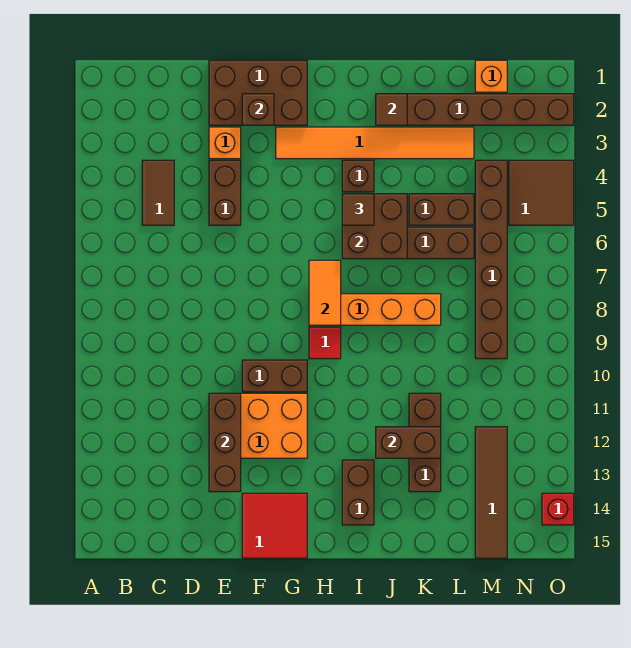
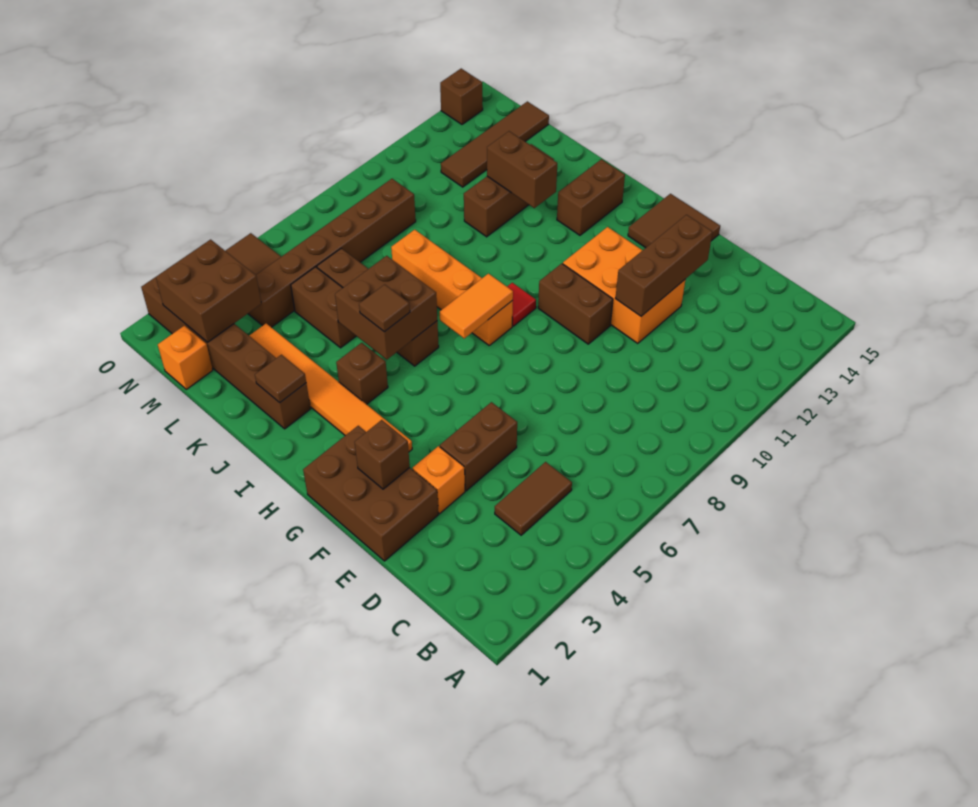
red tile F14:G15 level 1 -> brown tile F14:G15 level 1
none -> brown brick M2:N3 level 2
red brick O14 level 1 -> brown brick O14 level 1

